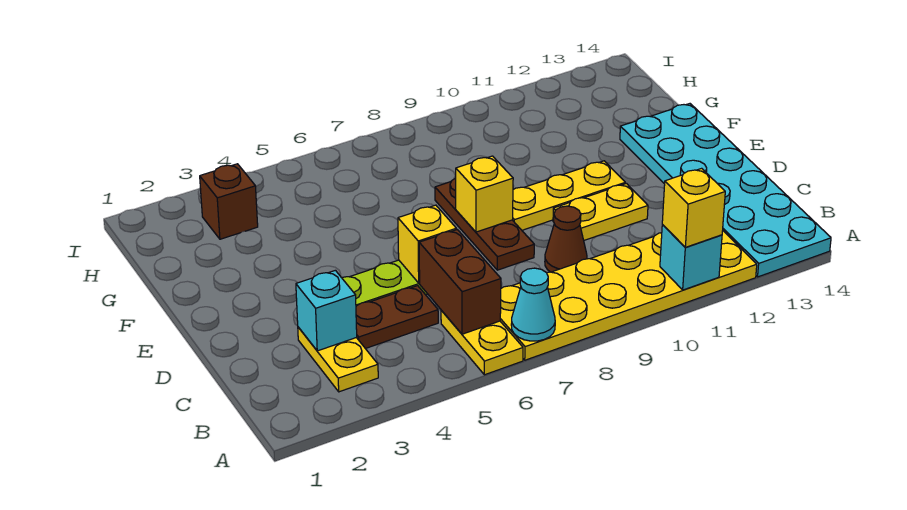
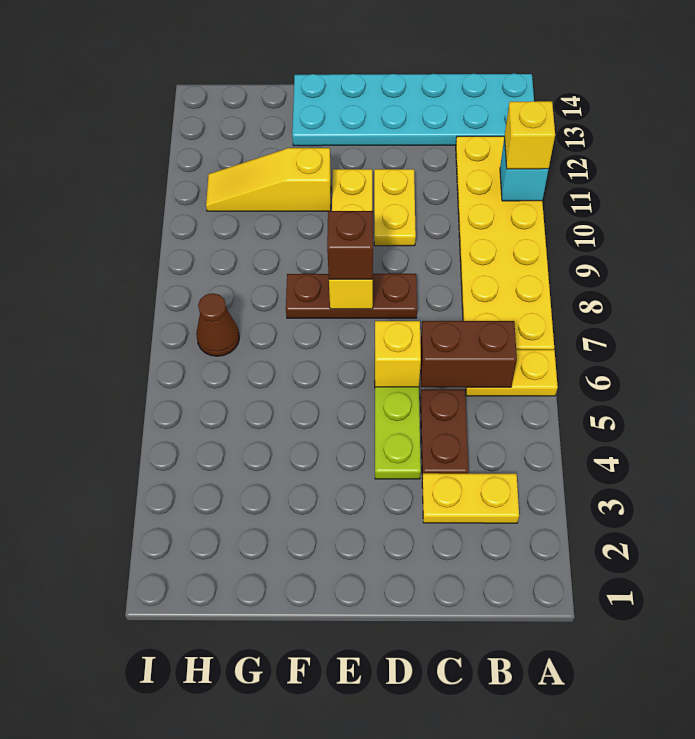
cyan cone A7 level 2 -> none
cyan brick C3 level 2 -> none
brown cone C9 level 1 -> brown cone H7 level 1
none -> yellow slope F11:H11 level 1 top F
brown brick H3 level 1 -> brown brick E8 level 3

